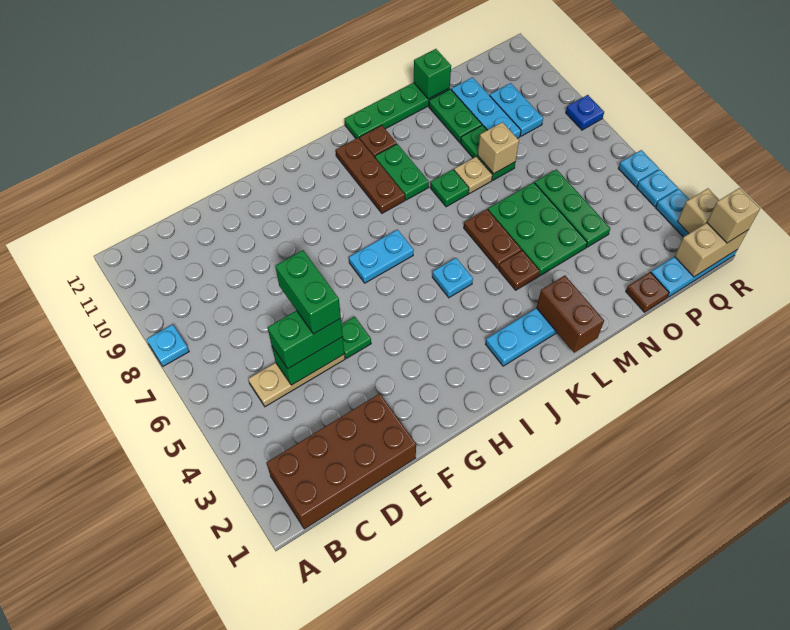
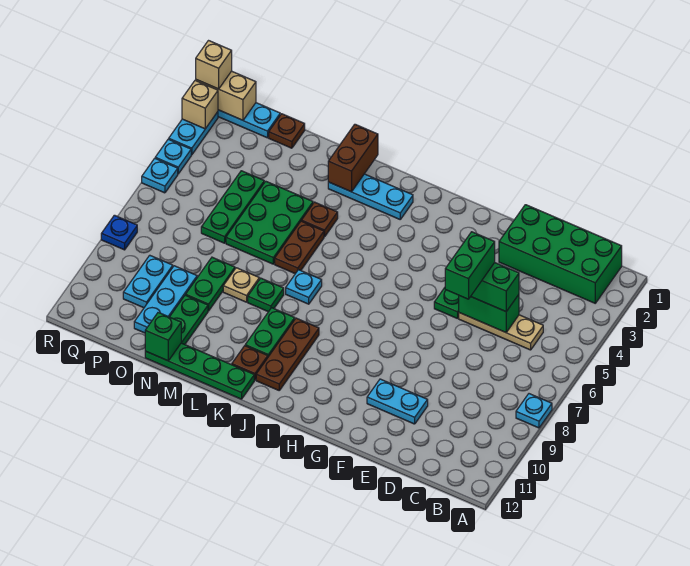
brown brick B1:E2 level 1 -> green brick B1:E2 level 1
cyan plate H7:I7 level 1 -> cyan plate E10:F10 level 1
cyan plate J5 level 1 -> cyan plate K7 level 1
tan brick N8 level 2 -> none

